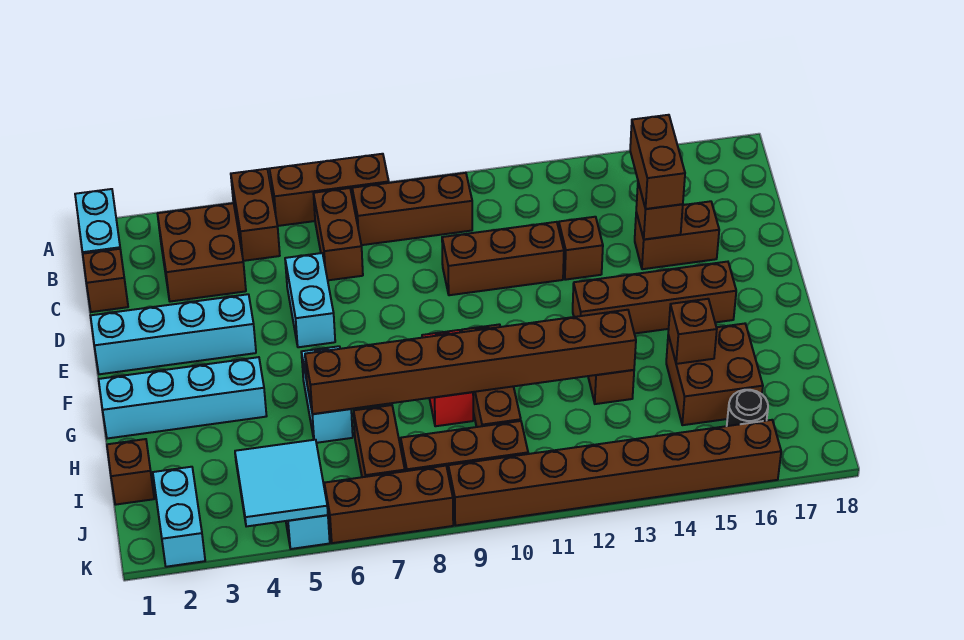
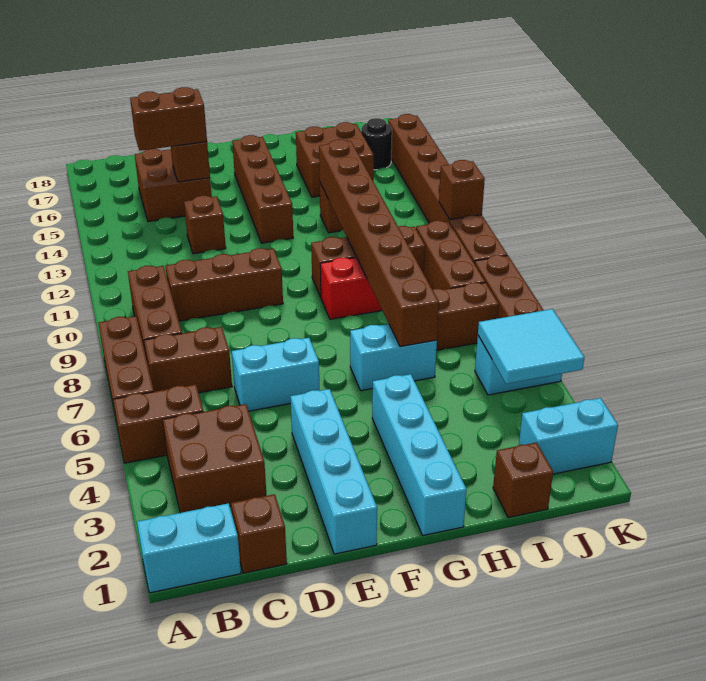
brown brick D10:D12 level 1 -> brown brick C10:E10 level 1
brown brick D15:D16 level 1 -> brown brick C15:D16 level 1
brown brick H15 level 2 -> brown brick K11 level 2

